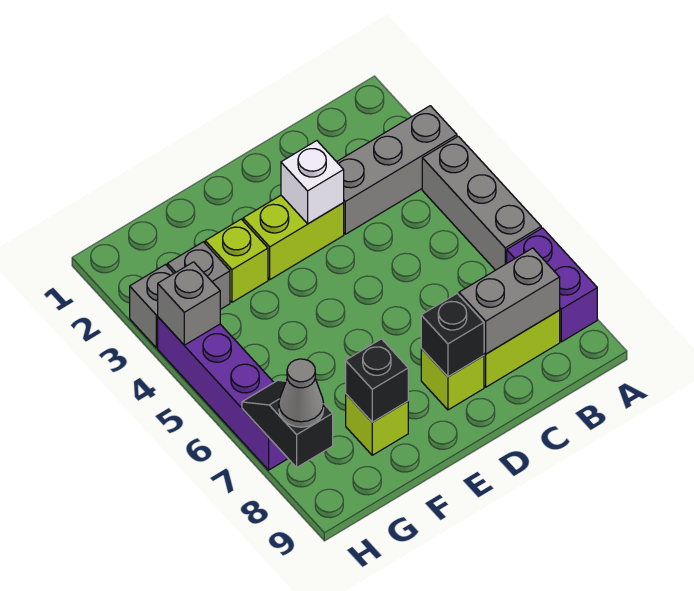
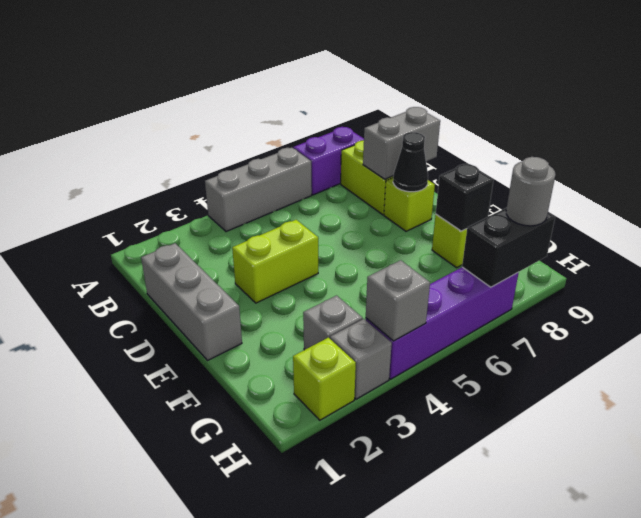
grey brick A3:C3 level 1 -> grey brick C1:E1 level 1
grey brick B8:C8 level 2 -> grey brick C8:C9 level 2
lime brick D3:E3 level 1 -> lime brick D3:D4 level 1
white brick D3 level 2 -> none
black brick D8 level 2 -> black cone D8 level 2
lime brick F3 level 1 -> lime brick H2 level 1
black slope H7:H8 level 2 top 8 -> black brick H7:H8 level 2
grey cone H8 level 3 -> grey round brick H8 level 3

